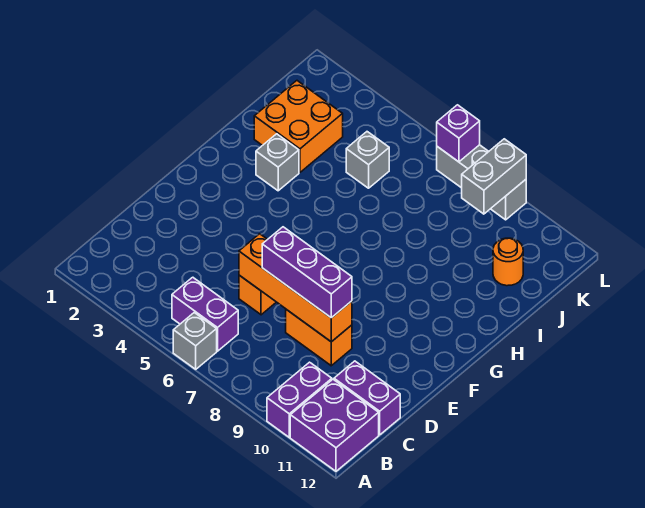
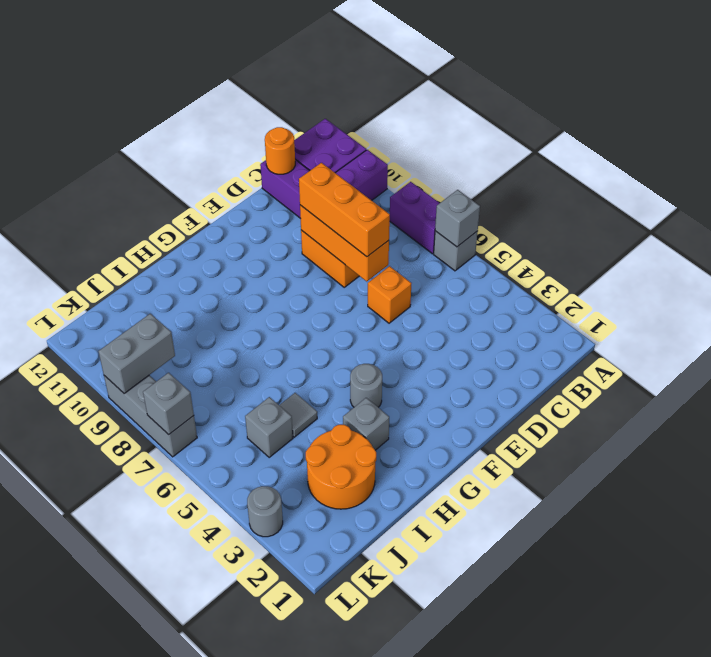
none -> grey brick A6 level 2
purple brick B5:B6 level 1 -> purple brick A7:A8 level 1
orange brick D6:D9 level 2 -> orange brick D7:D9 level 2
purple brick D7:D9 level 3 -> orange brick D7:D9 level 3
none -> grey round brick G4 level 1
orange brick I2:J3 level 1 -> orange round brick I2:J3 level 1
none -> grey tile I5 level 1
orange round brick J11 level 1 -> orange round brick C12 level 2
none -> grey round brick L3 level 1
purple brick L7 level 2 -> grey brick L7 level 2

